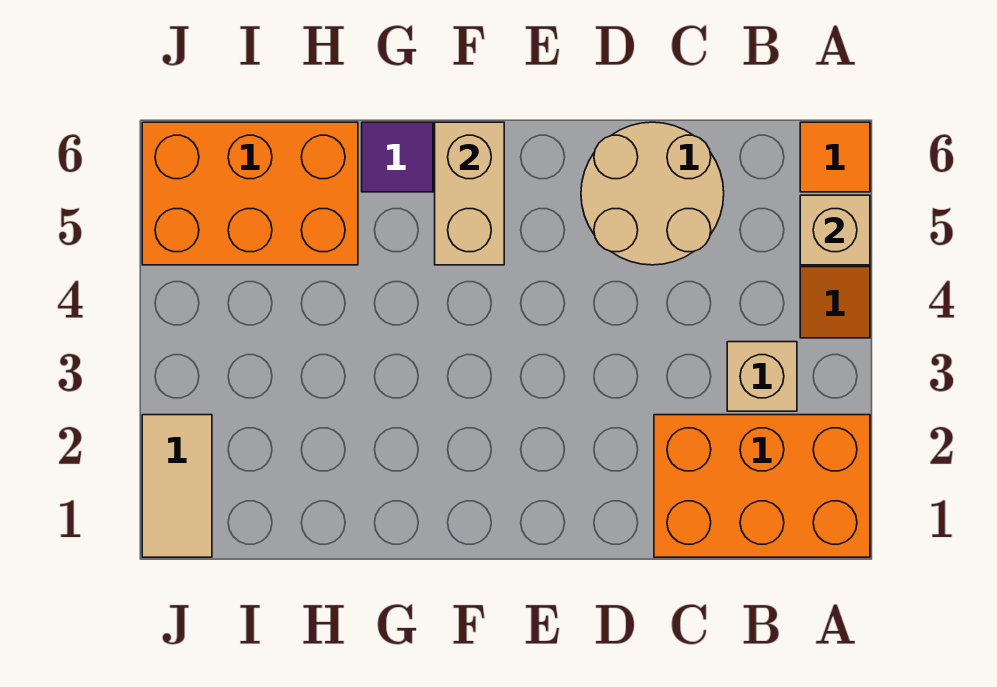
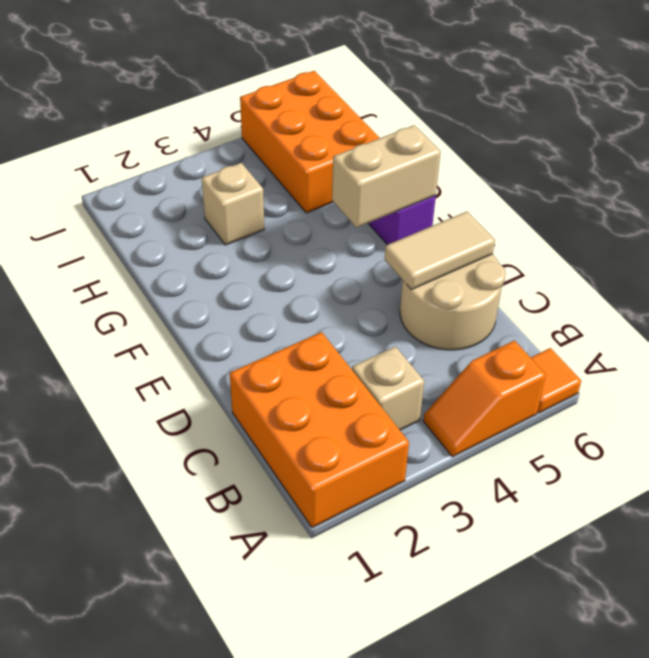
tan brick A5 level 2 -> tan brick H3 level 1
tan tile J1:J2 level 1 -> tan tile D5:D6 level 2

